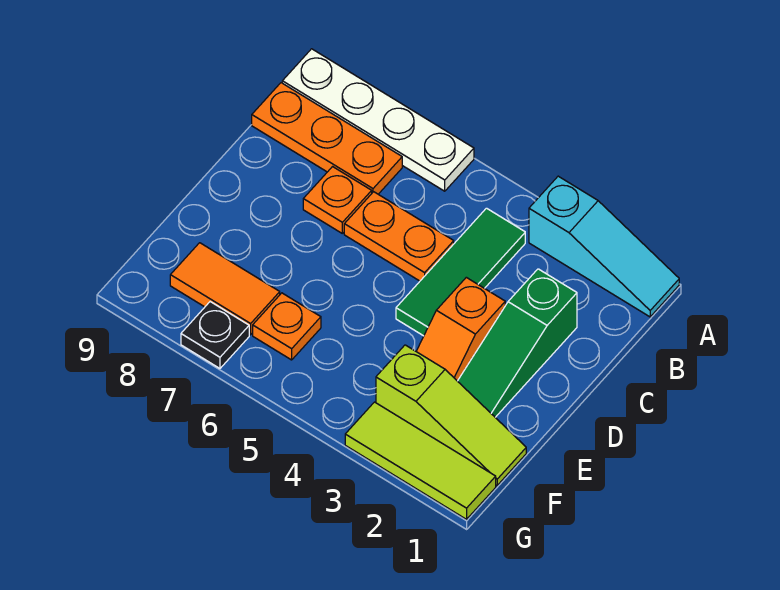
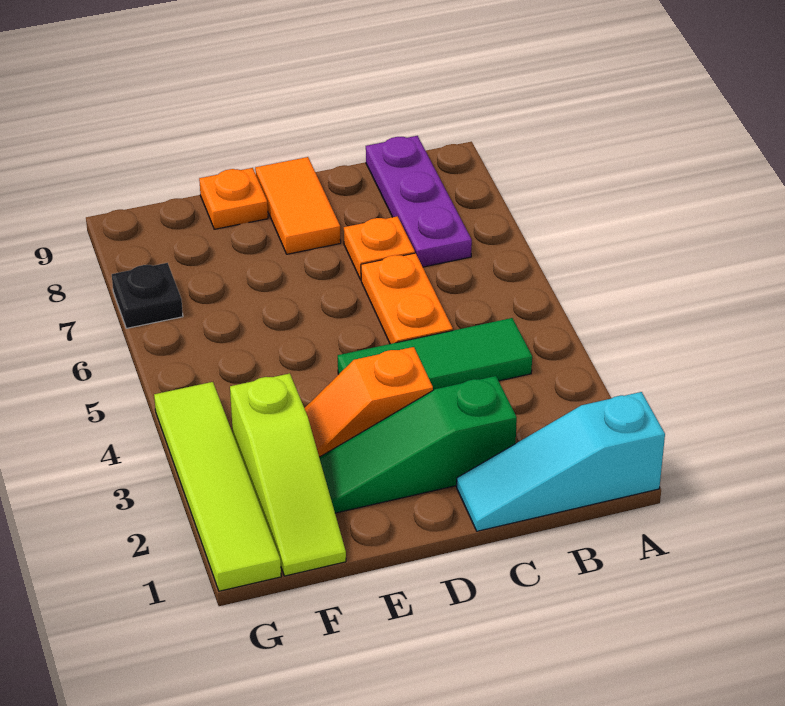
cyan slope A1:A3 level 1 top 3 -> cyan slope A1:C1 level 1 top A
white plate A6:A9 level 1 -> none
orange plate B7:B9 level 1 -> purple plate B7:B9 level 1
orange plate F6 level 1 -> orange plate E9 level 1
orange tile F7:F8 level 1 -> orange tile D8:D9 level 1
lime tile G1:G3 level 1 -> lime tile G1:G4 level 1

